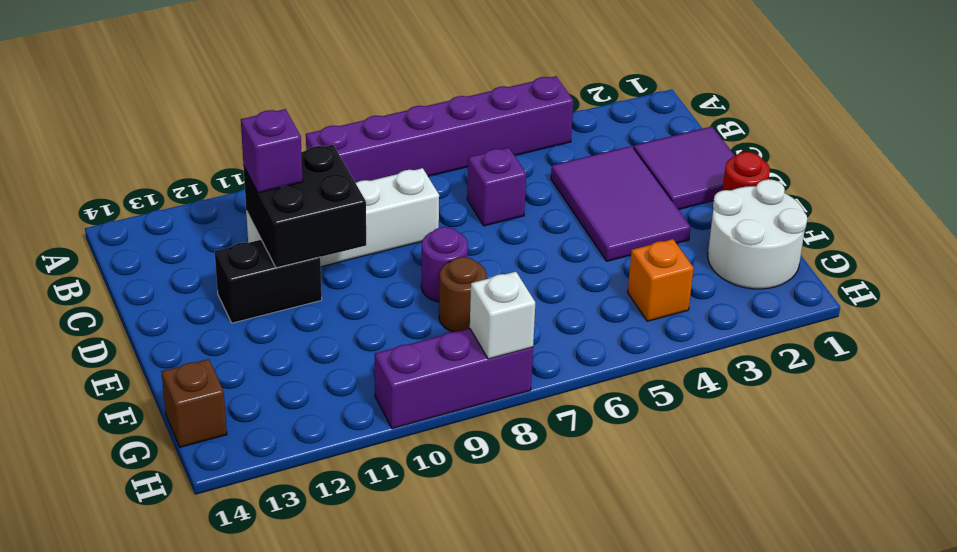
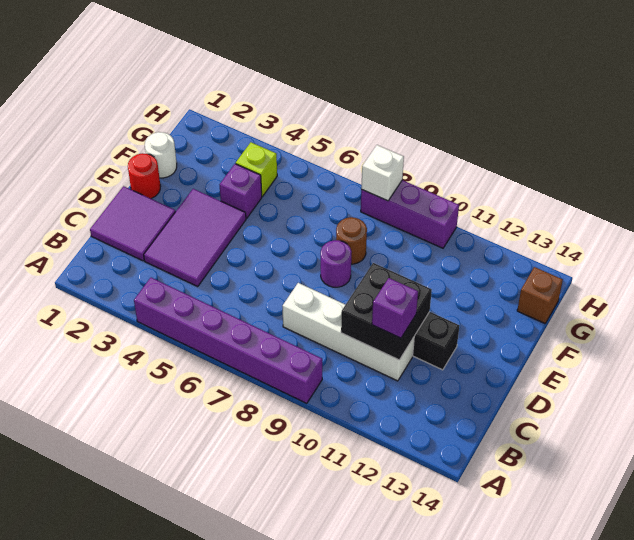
purple brick C6 level 1 -> purple brick F4 level 1
white round brick F1:G2 level 1 -> white round brick F1 level 1
orange brick G4 level 1 -> lime brick G4 level 1

